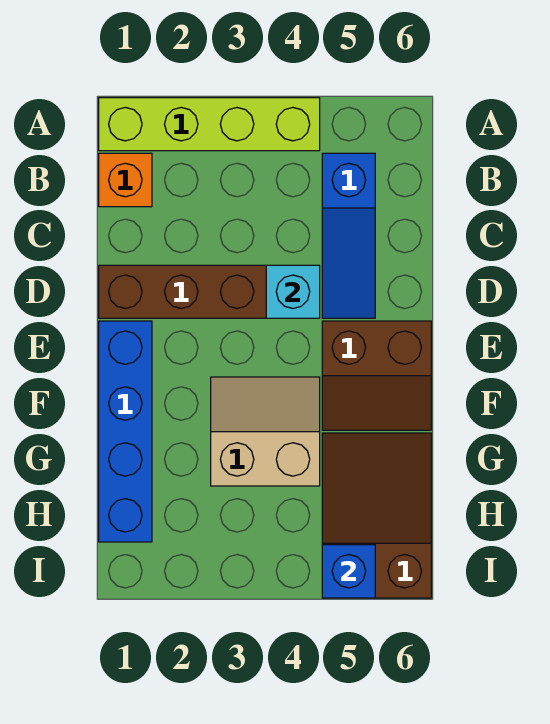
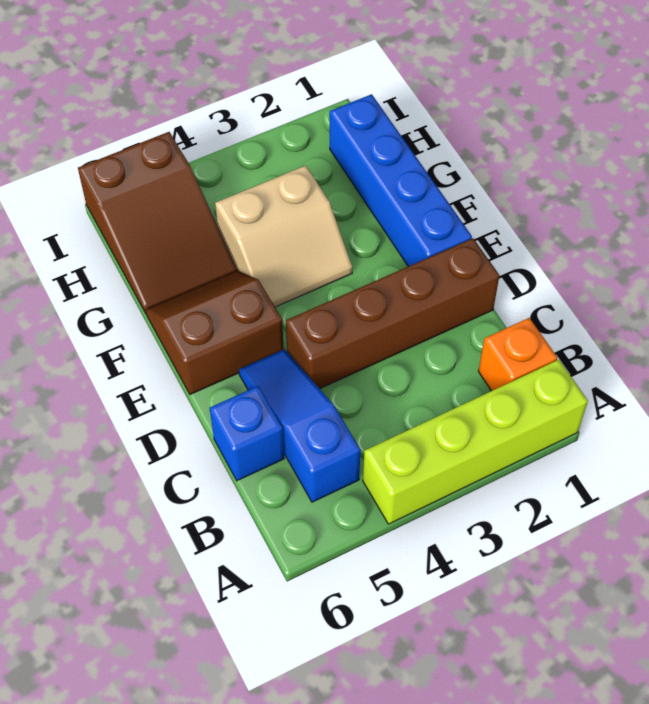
cyan brick D4 level 2 -> none
blue brick I5 level 2 -> blue brick C6 level 1

